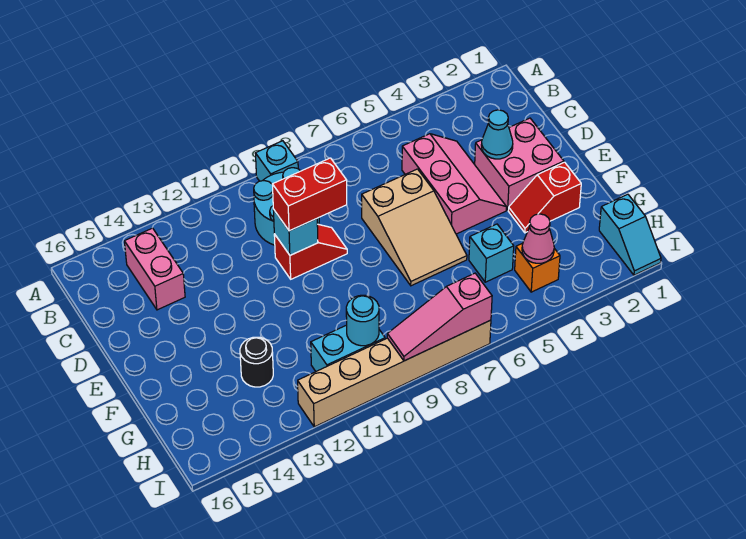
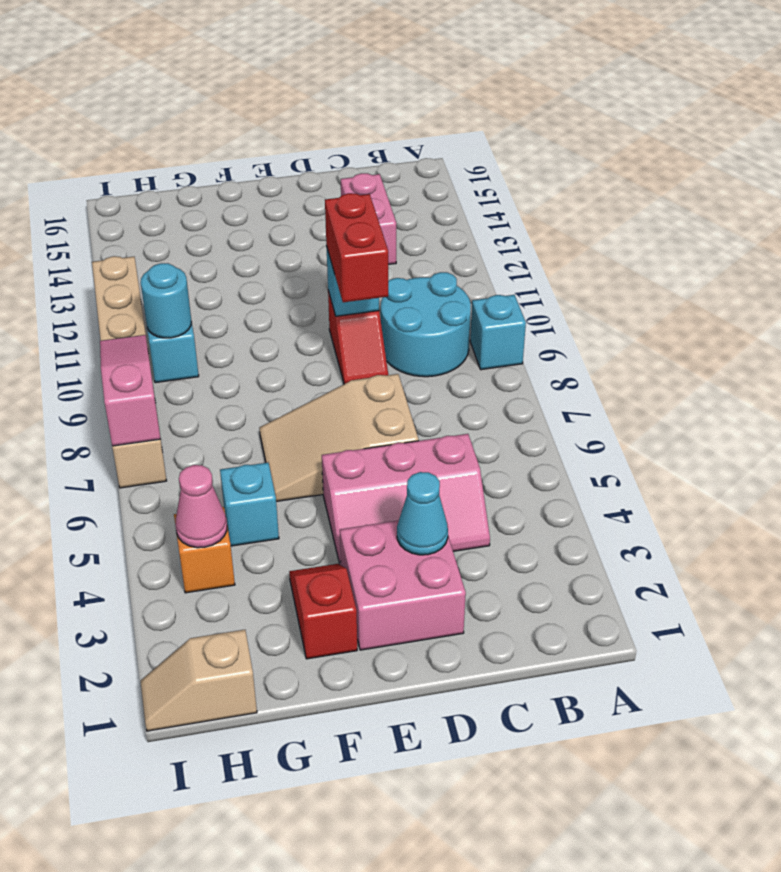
pink brick B14:C14 level 1 -> pink brick C13:C14 level 1
black round brick G13 level 1 -> none
cyan slope H1:I1 level 1 top H -> tan slope H1:I1 level 1 top H

